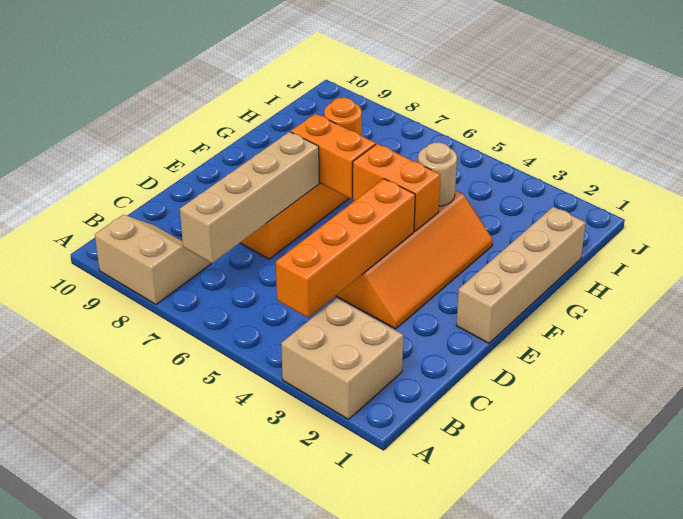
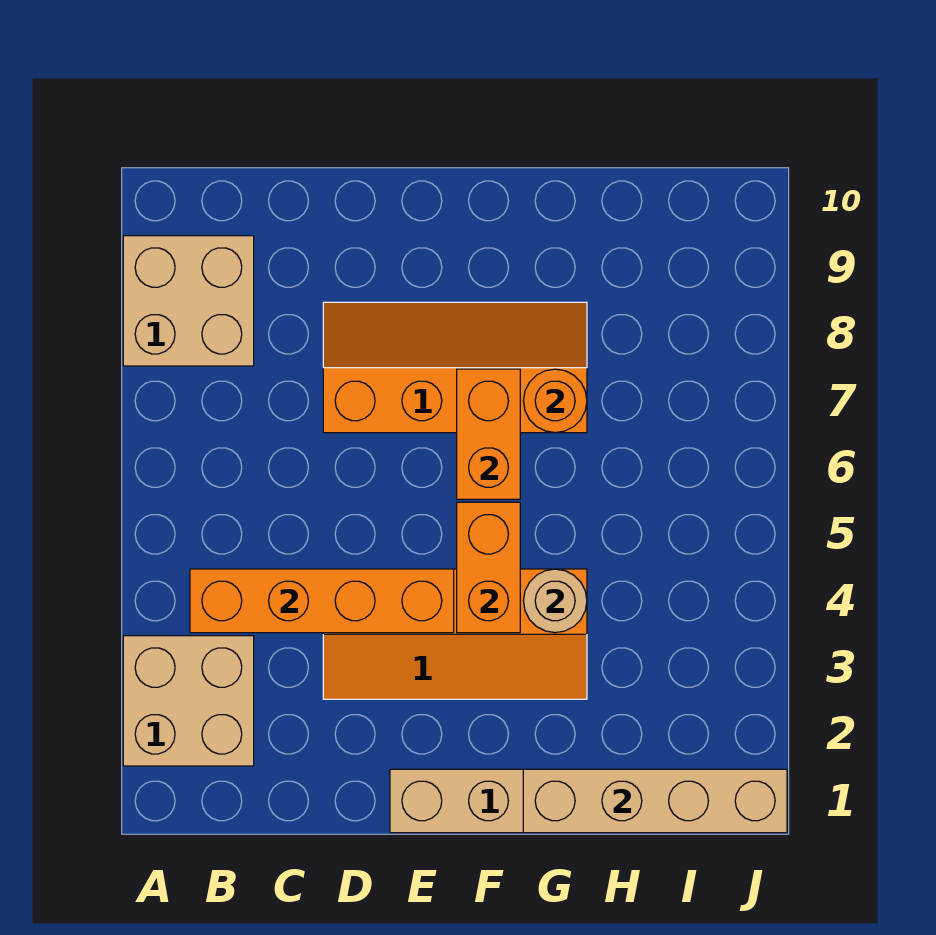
tan slope A8:B9 level 1 top A -> tan brick A8:B9 level 1
tan brick B7:E7 level 2 -> tan brick G1:J1 level 2

